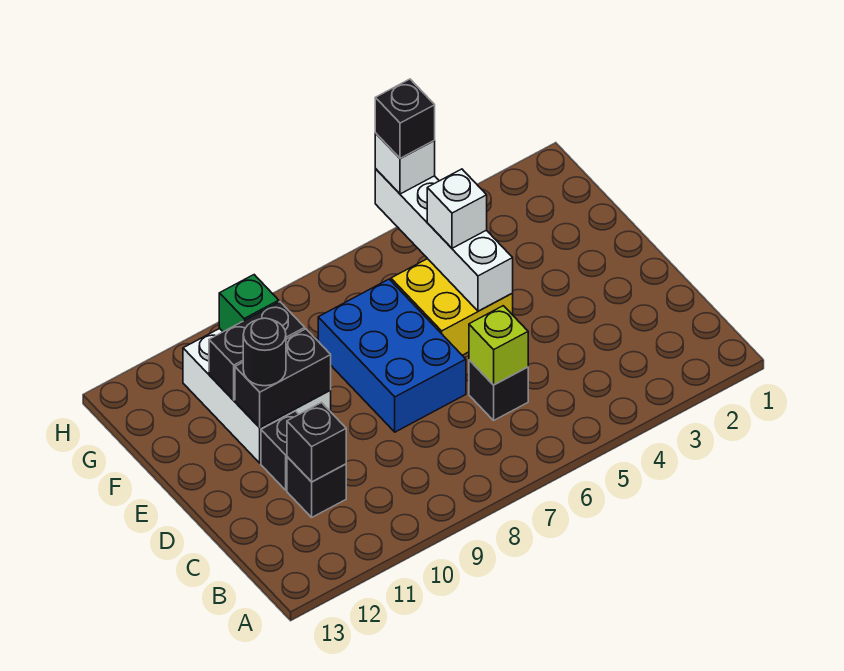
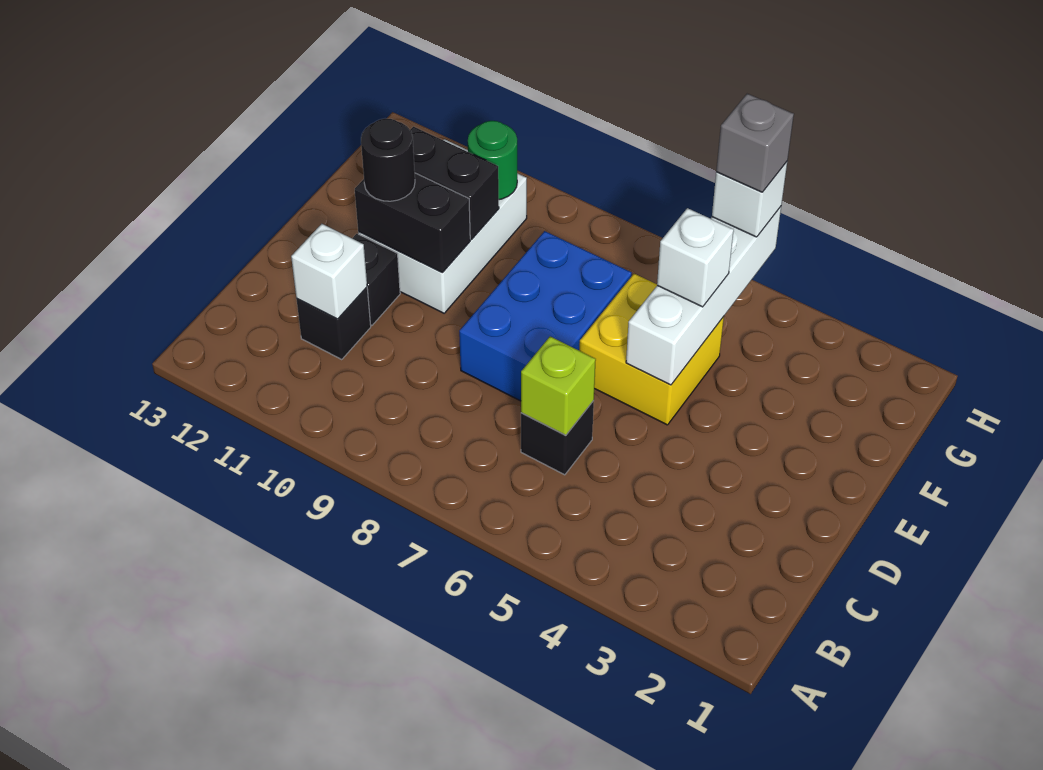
black brick C11 level 2 -> white brick C11 level 2
green brick G10 level 2 -> green round brick G10 level 2
black brick H5 level 4 -> grey brick H5 level 4

